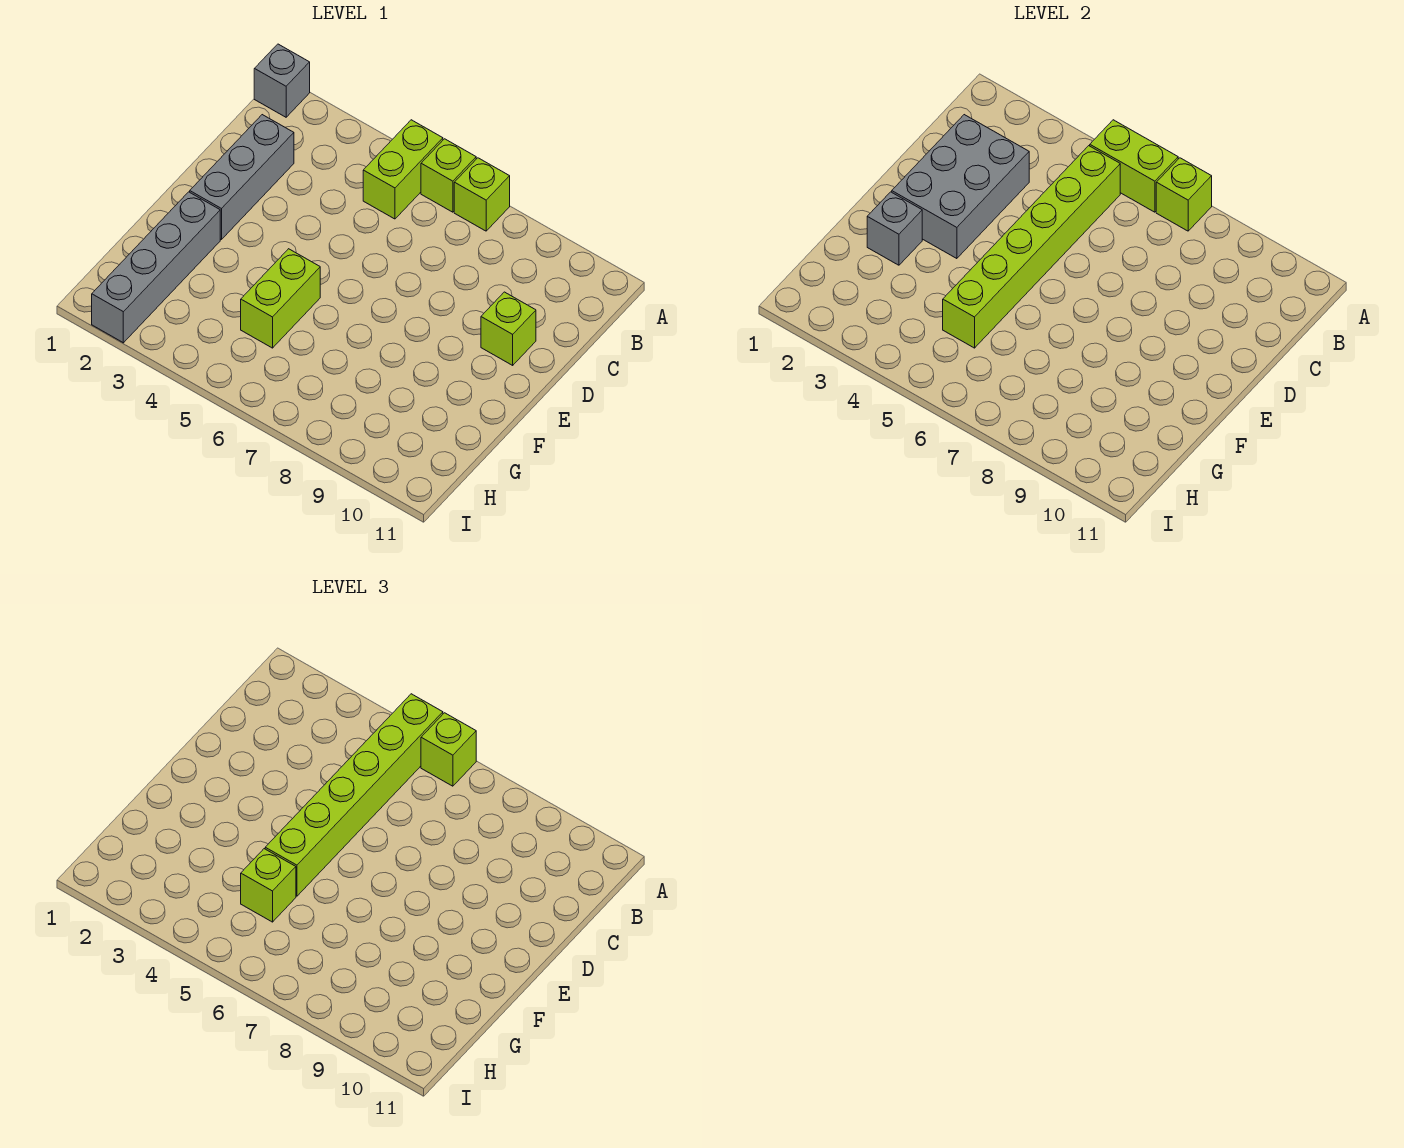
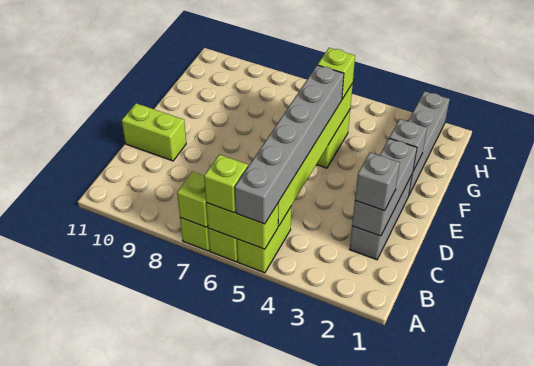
grey brick A1 level 1 -> grey brick C2 level 3
lime brick A5:F5 level 3 -> grey brick A5:F5 level 3
grey brick C2:E3 level 2 -> grey brick C2:E2 level 2
lime brick D10 level 1 -> lime brick D10:D11 level 1

